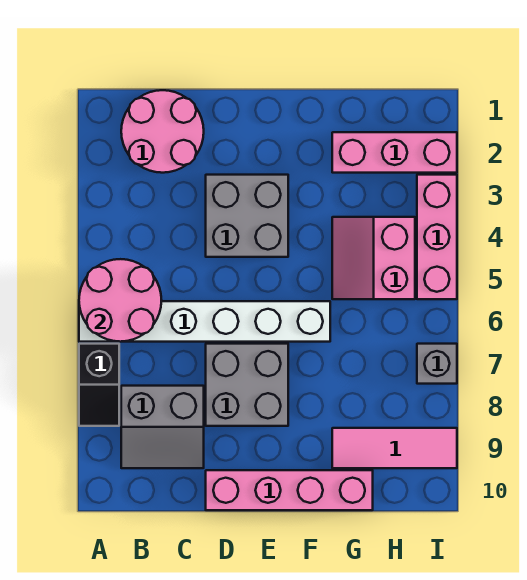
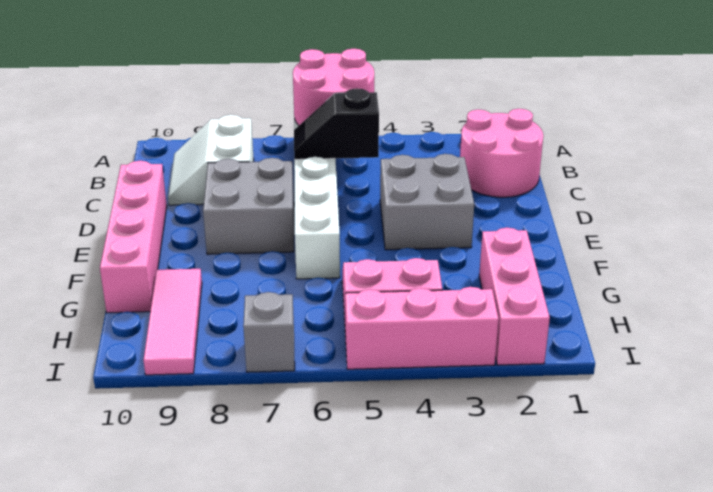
black slope A7:A8 level 1 top 7 -> black slope C5:C6 level 2 top 5
grey slope B8:C9 level 1 top 8 -> white slope B8:C9 level 1 top 8

